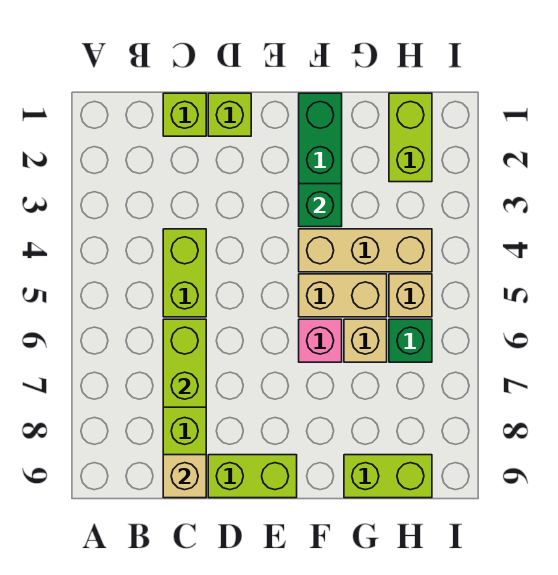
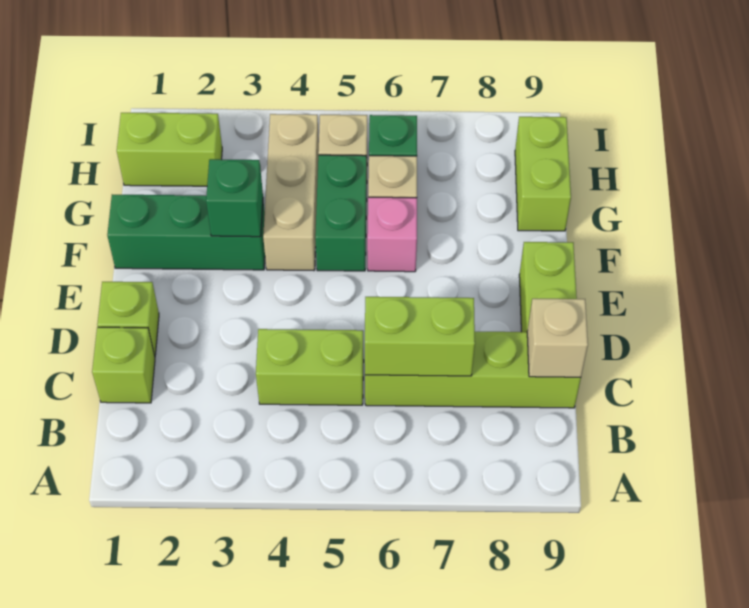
tan brick F5:G5 level 1 -> green brick F5:G5 level 1

